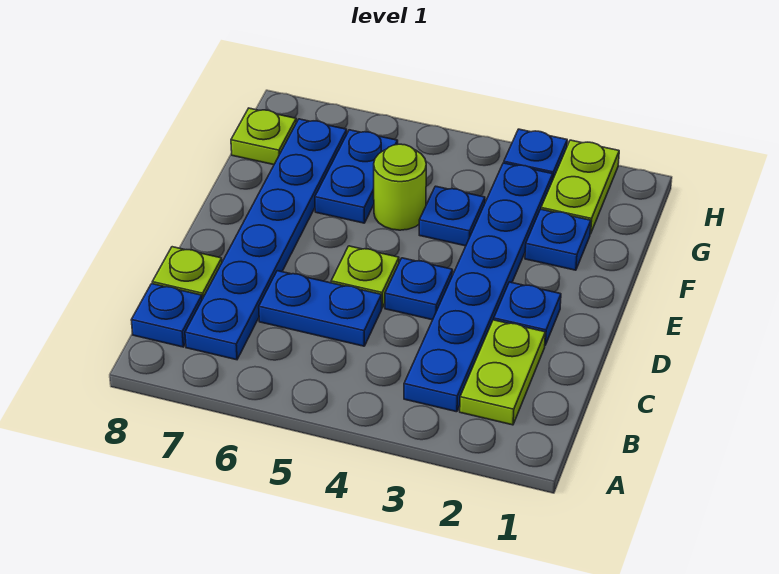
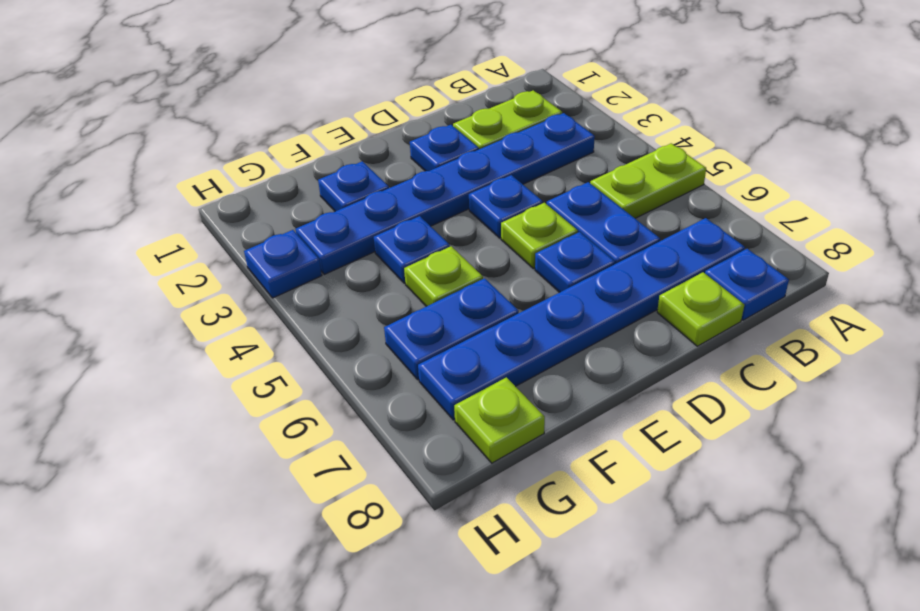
none -> blue plate D6 level 1
lime round brick F5 level 1 -> lime plate F5 level 1
lime plate G2:H2 level 1 -> lime plate A5:B5 level 1

